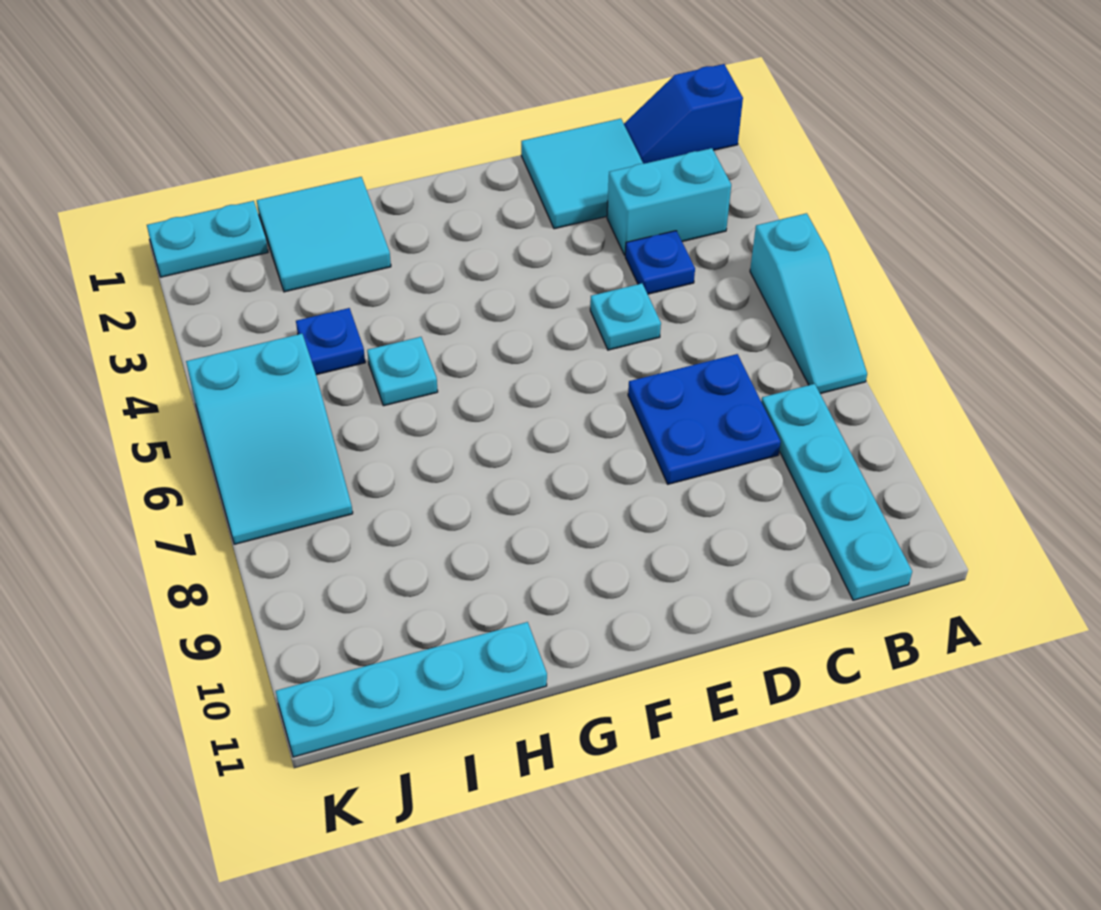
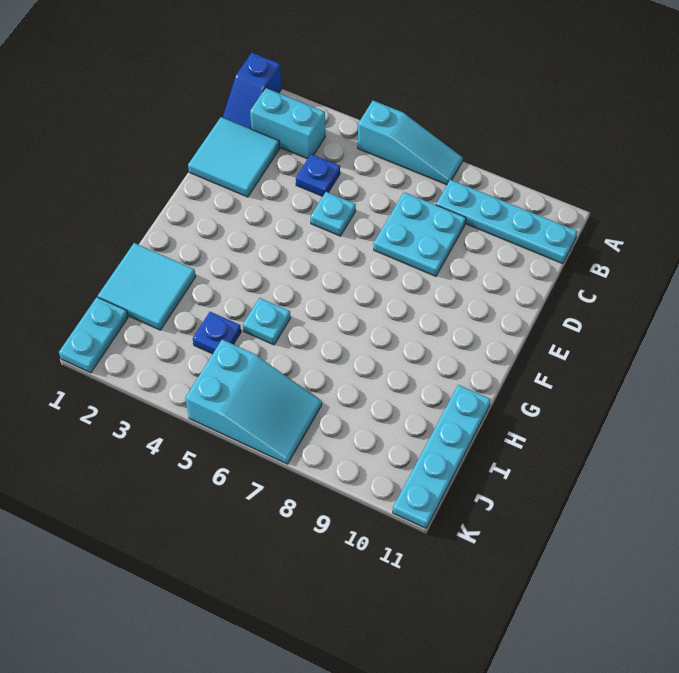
cyan brick B3:C3 level 1 -> cyan brick B2:B3 level 1
blue plate C7:D8 level 1 -> cyan plate C7:D8 level 1

